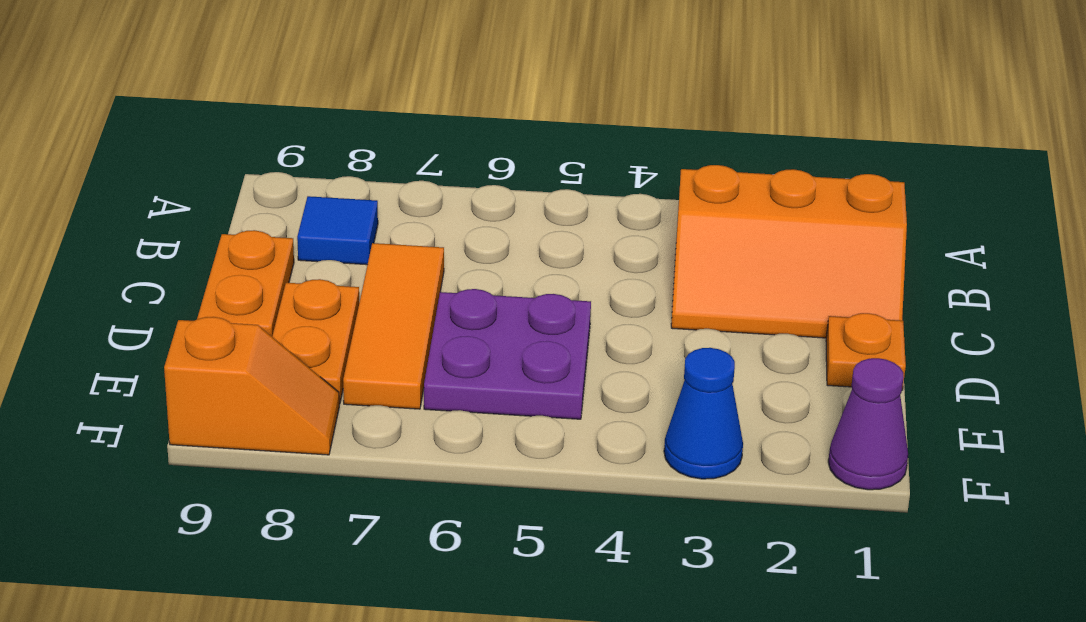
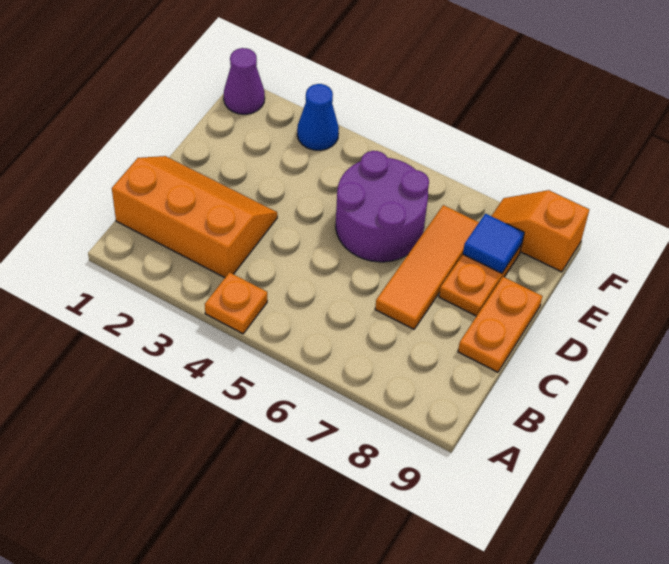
blue tile B8 level 1 -> blue tile E8 level 2
orange plate D1 level 1 -> orange plate A4 level 1
purple plate D5:E6 level 1 -> purple round brick D5:E6 level 1

